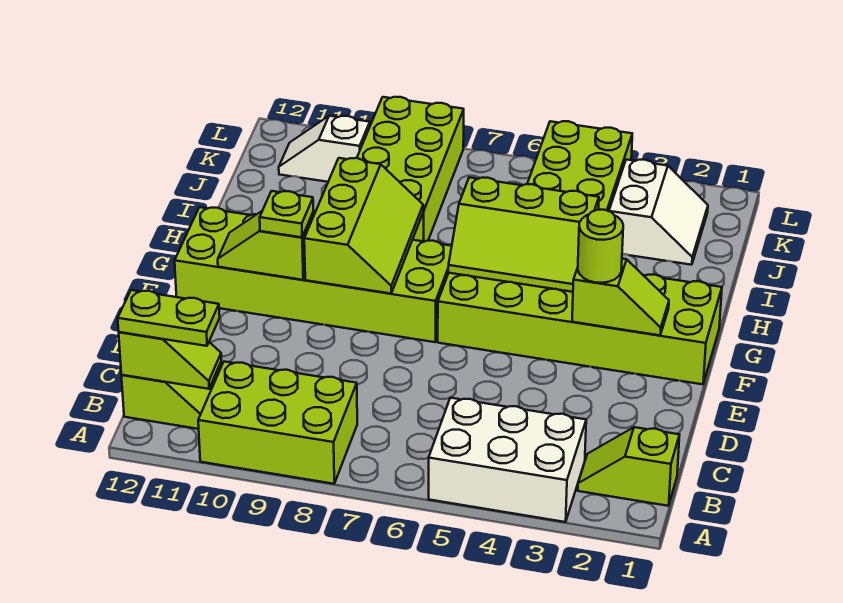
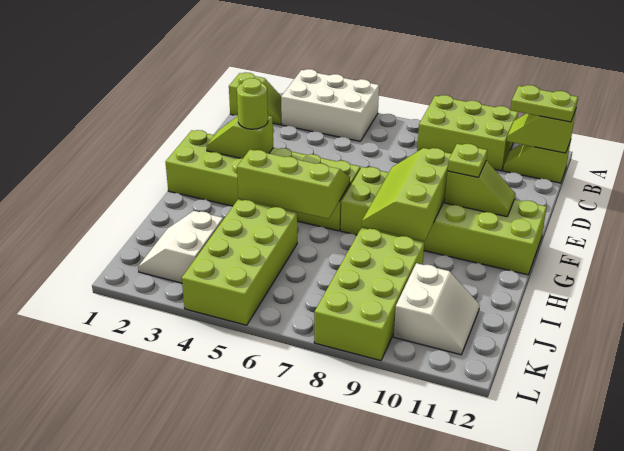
white slope K10:K11 level 1 top 10 -> white slope J10:K11 level 1 top 10

